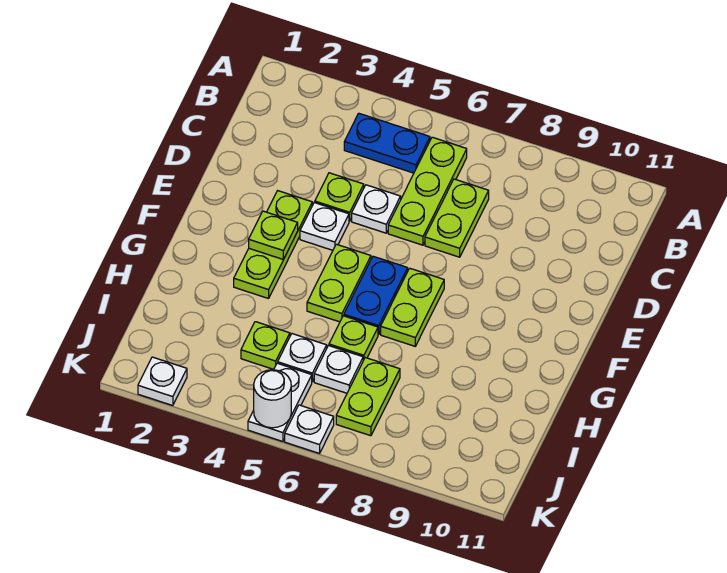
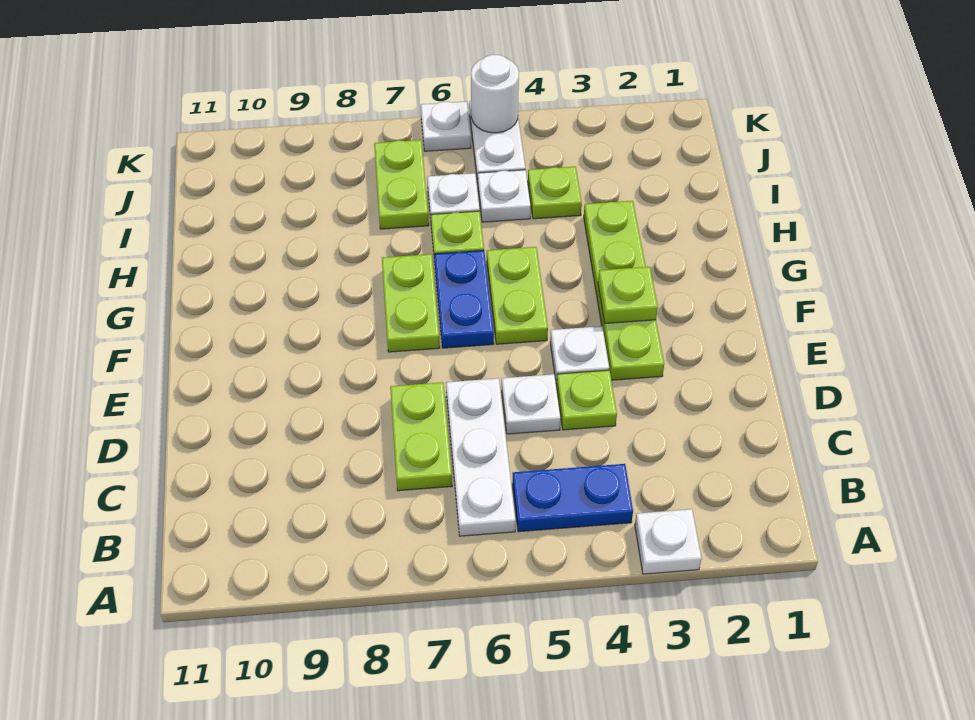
lime plate B6:D6 level 1 -> white plate B6:D6 level 1
lime plate E3:G3 level 1 -> lime plate E3:H3 level 1
white plate K2 level 1 -> white plate A3 level 1

